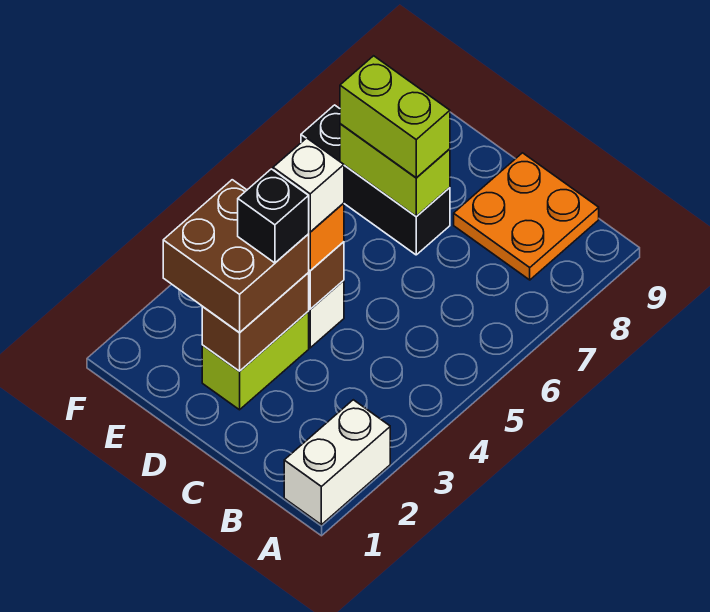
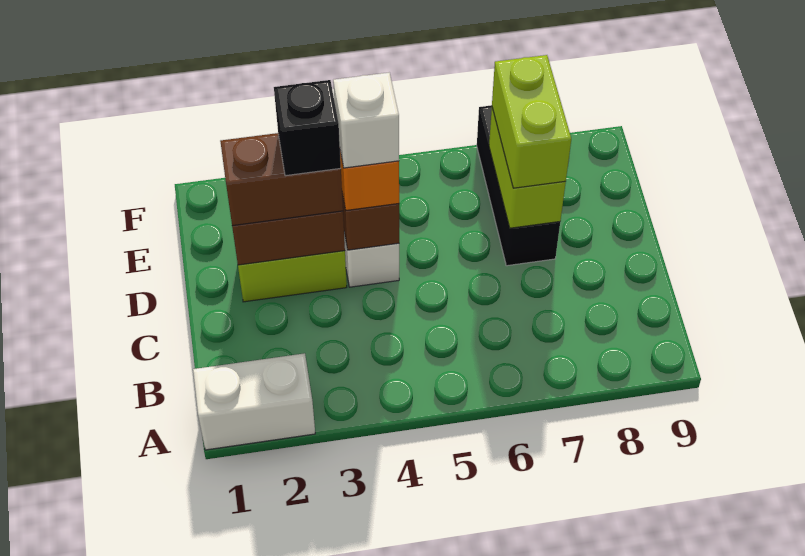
orange plate B8:C9 level 1 -> none
brown brick D2:E3 level 3 -> brown brick D2:D3 level 3

